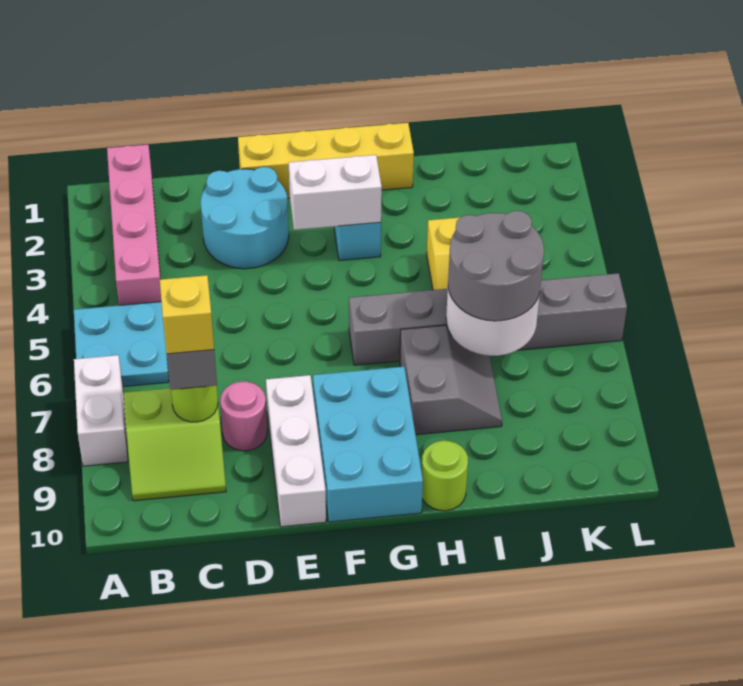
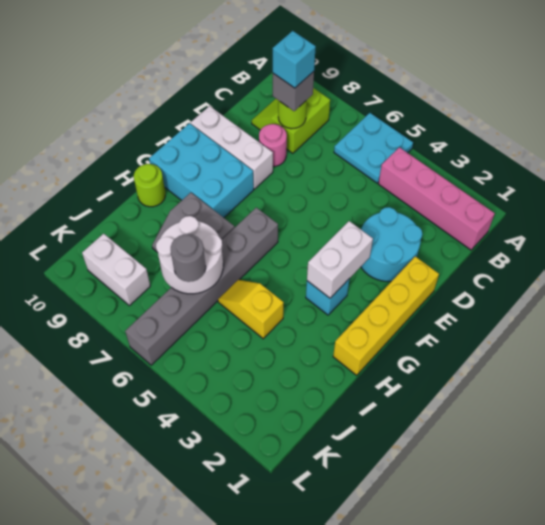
white brick A7:A8 level 1 -> white brick K8:K9 level 1
yellow brick C8 level 4 -> cyan brick C8 level 4
grey round brick I6:J7 level 3 -> grey round brick J6 level 3

